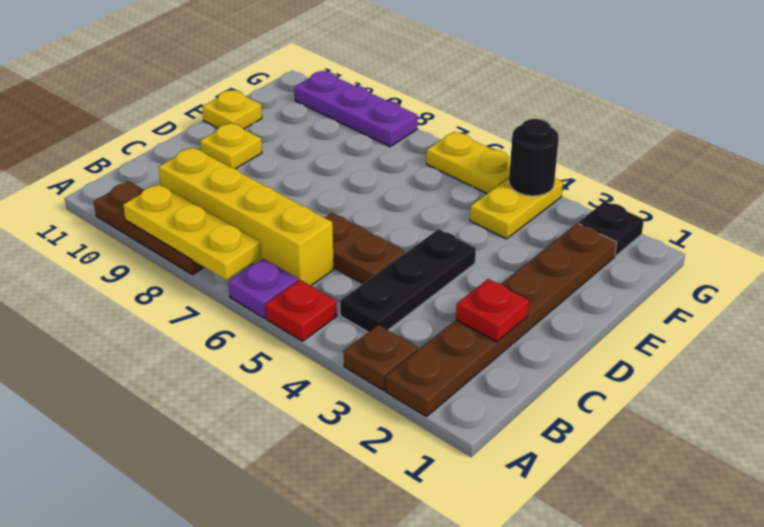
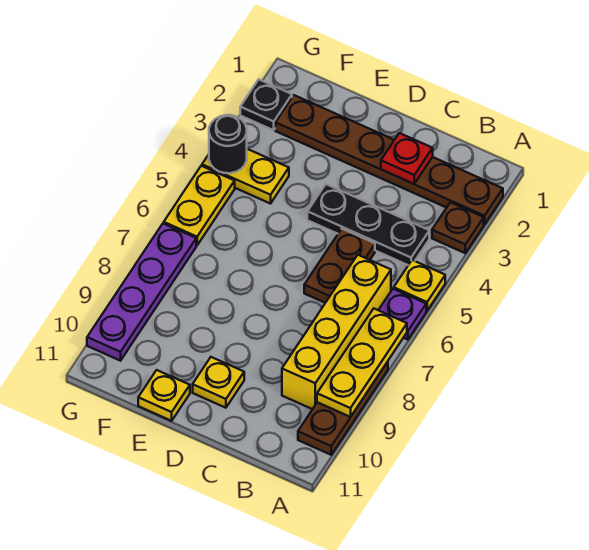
red plate A5 level 1 -> yellow plate A5 level 1
purple plate G8:G10 level 1 -> purple plate G7:G10 level 1

